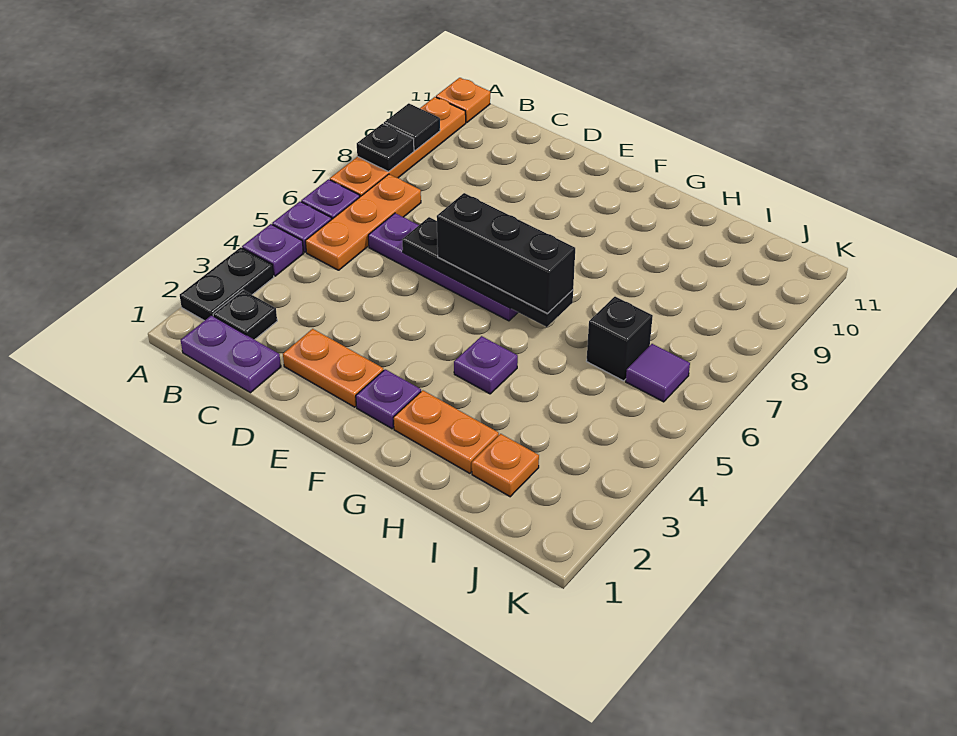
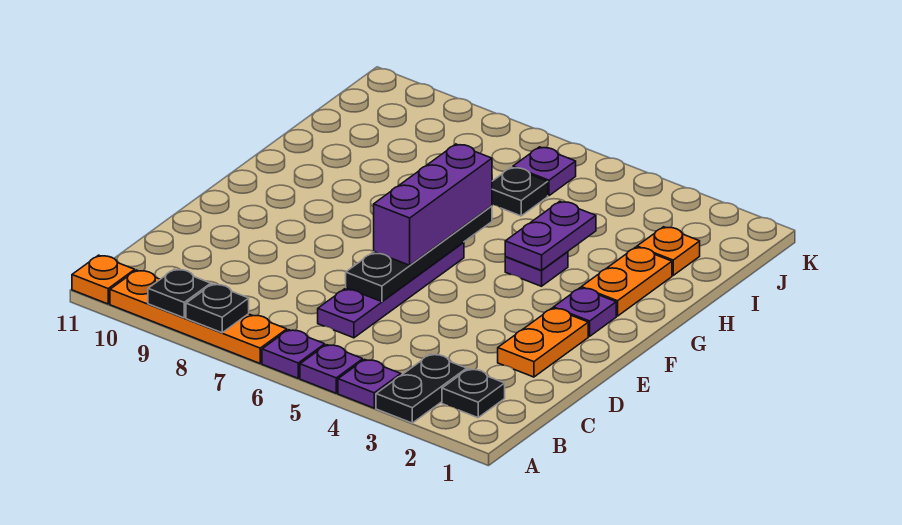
black plate A2:A3 level 1 -> black plate A3:B3 level 1
black tile A9 level 2 -> black plate A9 level 2
purple plate B1:C1 level 1 -> purple plate G4:H4 level 2
orange plate B5:B7 level 1 -> none
black brick E6:G6 level 3 -> purple brick E6:G6 level 3
black brick I6 level 1 -> black plate I6 level 1
purple tile J6 level 1 -> purple plate J6 level 1

